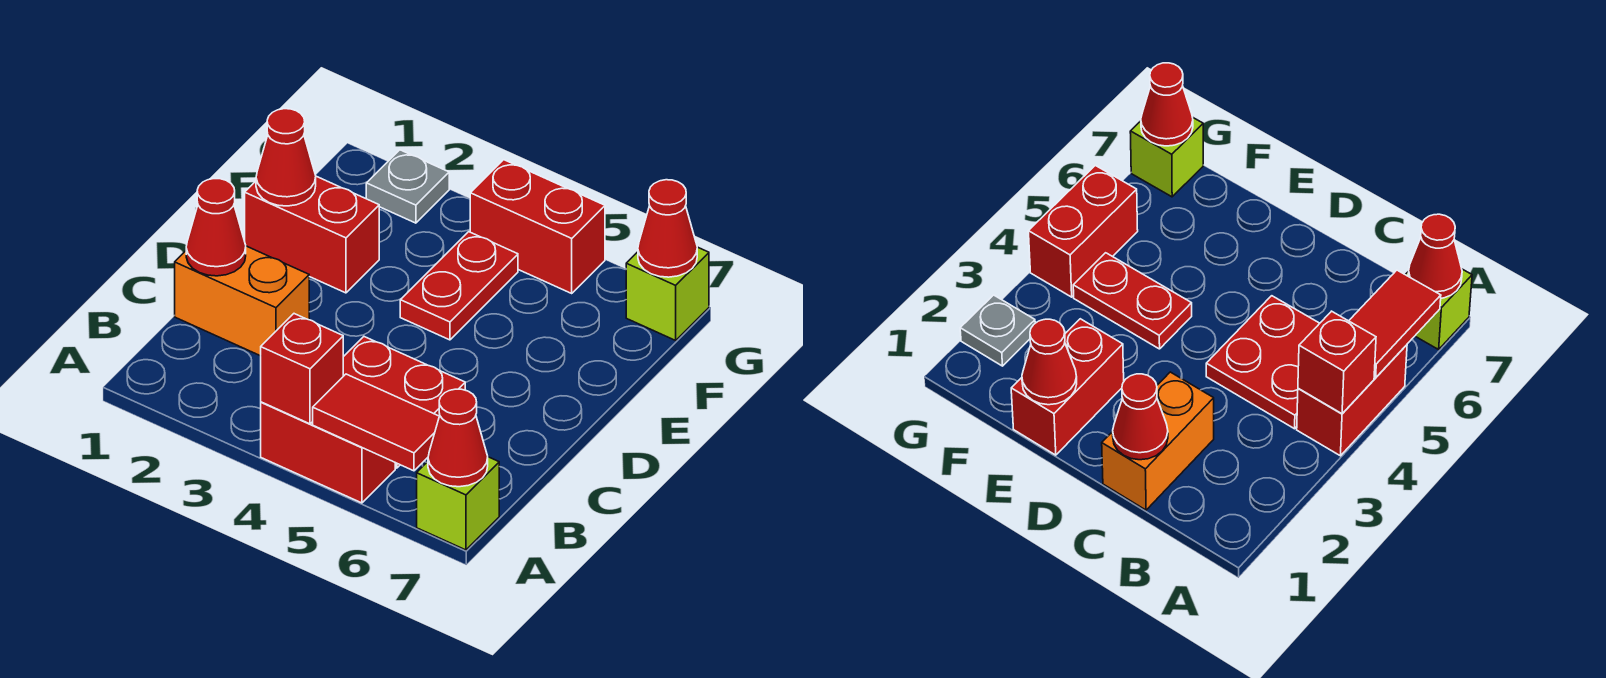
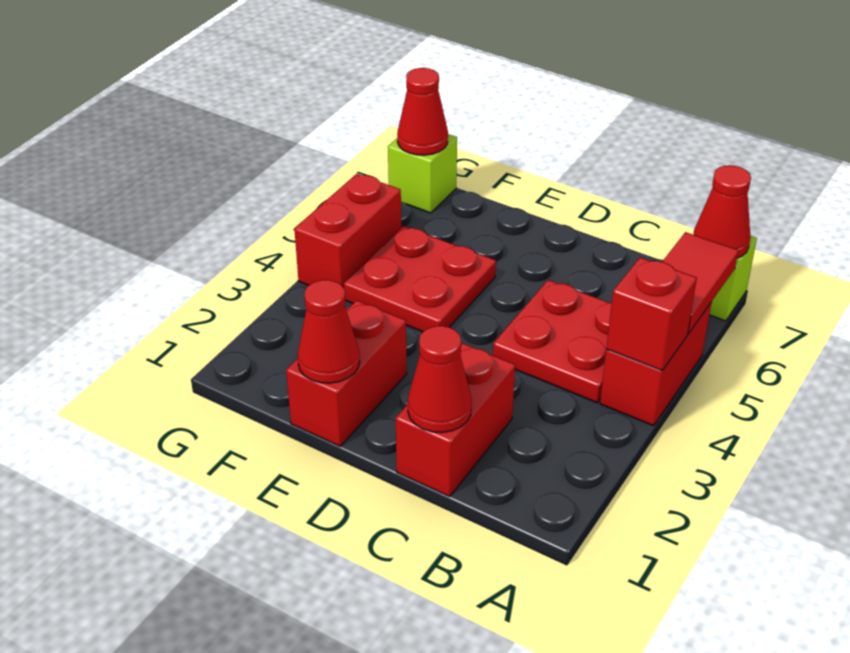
orange brick C1:C2 level 1 -> red brick C1:C2 level 1
red plate E4:F4 level 1 -> red plate E4:F5 level 1
grey plate G2 level 1 -> none

